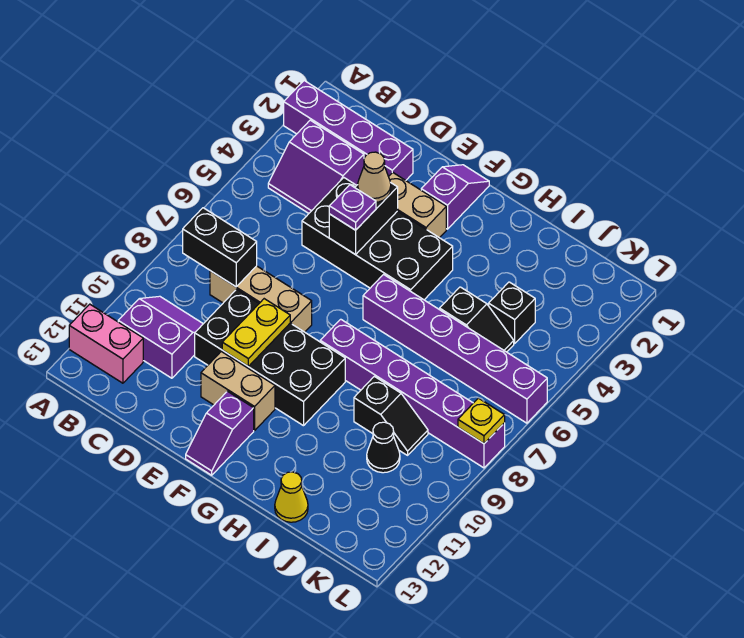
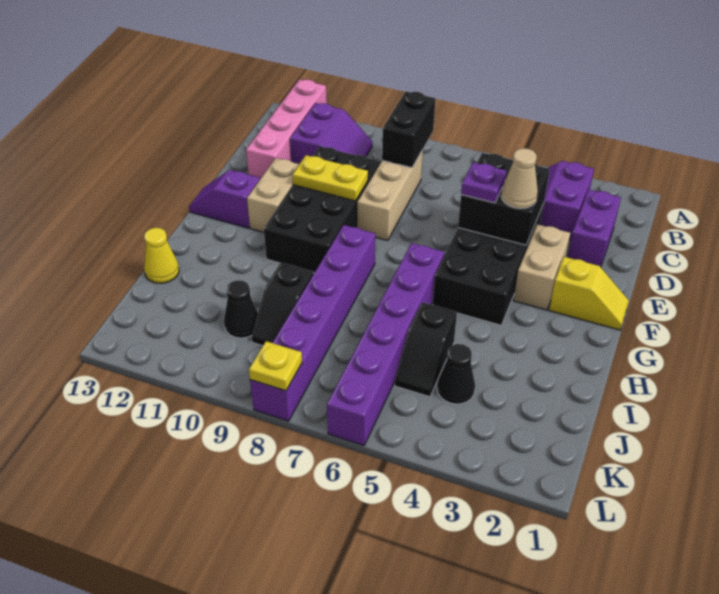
purple brick A2:D2 level 1 -> purple brick C2:D2 level 1
pink brick A12:B12 level 1 -> pink brick A12:D12 level 1
black brick E4:E5 level 2 -> black brick D4:E5 level 2
purple slope F1:F2 level 1 top 2 -> yellow slope F1:F2 level 1 top 2
black brick J4 level 1 -> black cone J4 level 1

